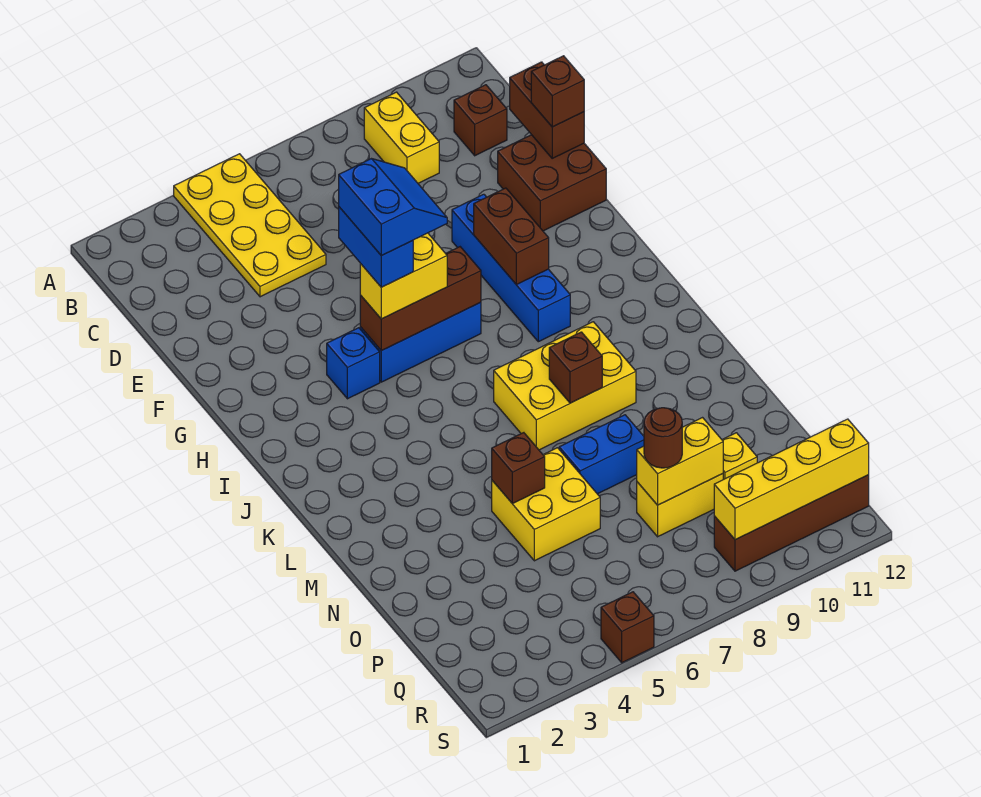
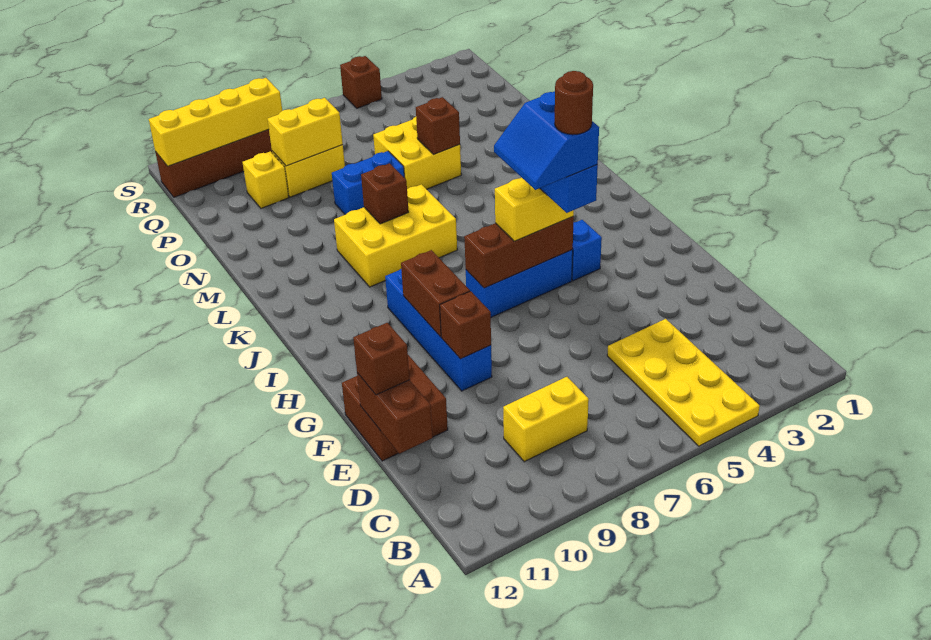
yellow brick B9:C9 level 1 -> yellow brick C8:C9 level 1
brown brick C11 level 1 -> brown brick F9 level 2
brown round brick P8 level 3 -> brown round brick G5 level 6

